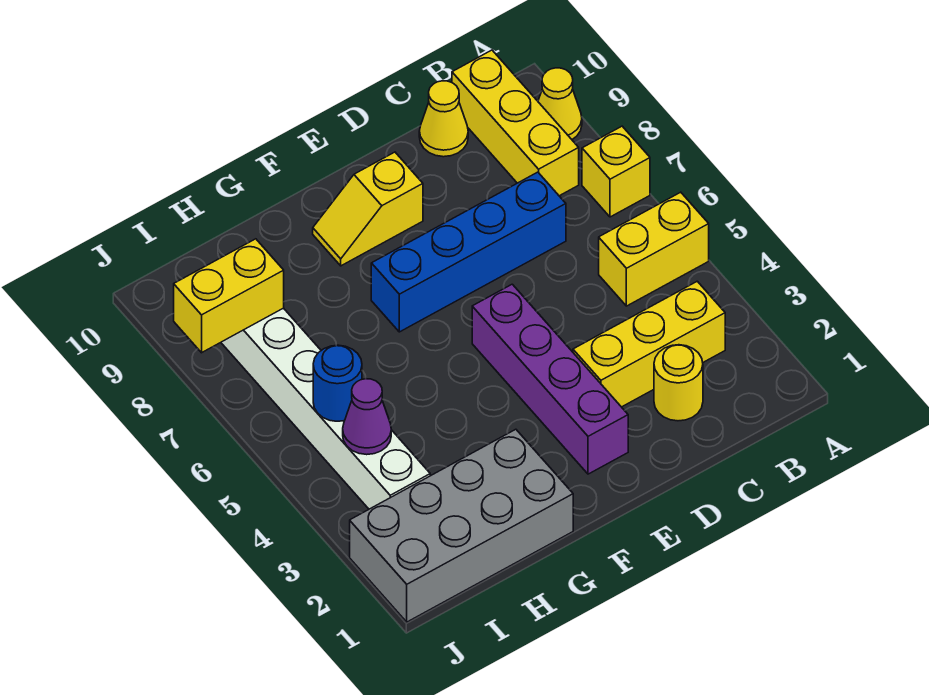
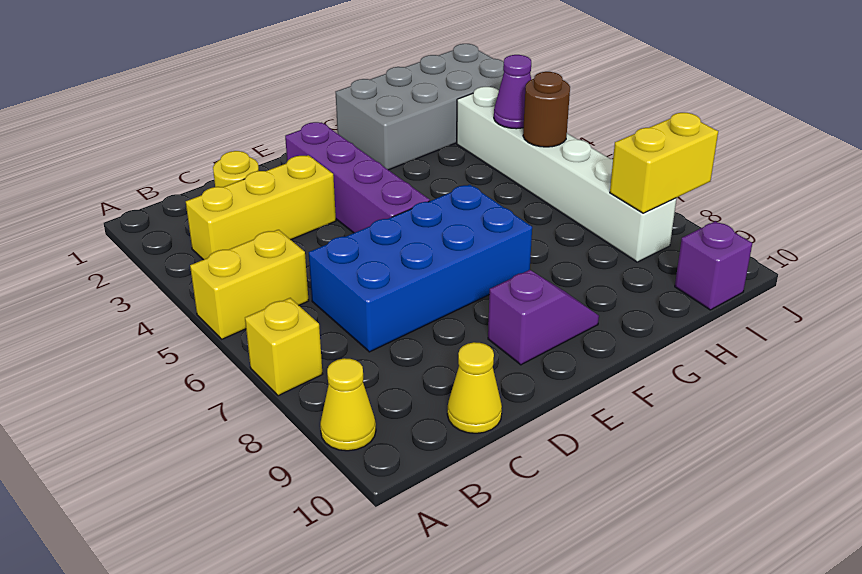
yellow brick B8:B10 level 1 -> none
blue brick C7:F7 level 1 -> blue brick C6:F7 level 1
yellow slope E9:F9 level 1 top E -> purple slope E9:F9 level 1 top E
blue round brick I5 level 2 -> brown round brick I5 level 2
none -> purple brick I10 level 1

